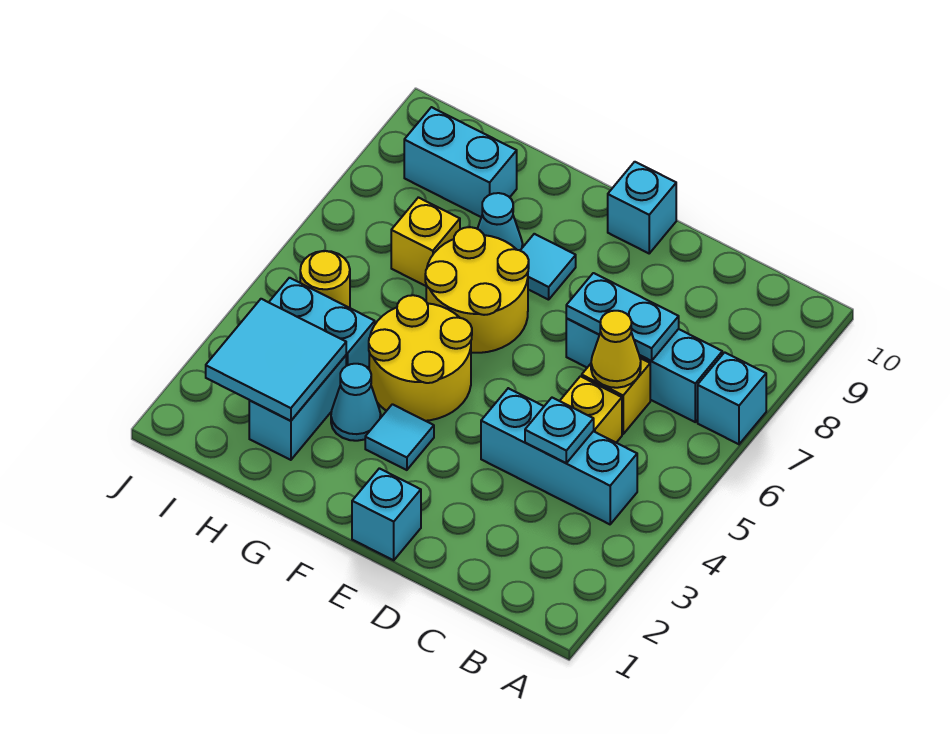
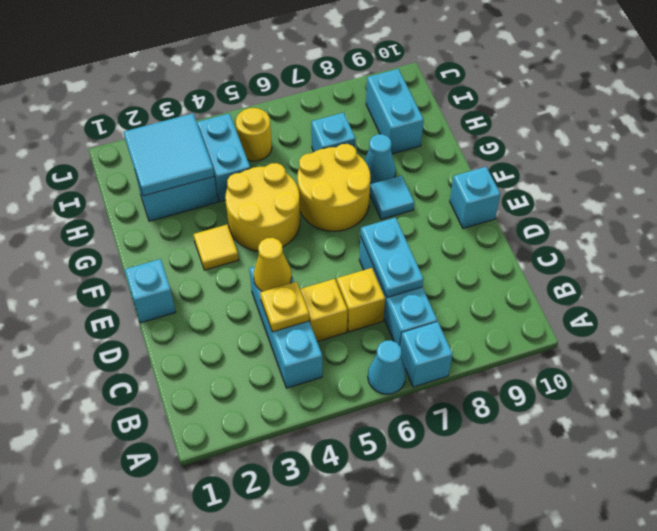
cyan plate C4 level 2 -> yellow plate C4 level 2
yellow cone C6 level 2 -> yellow cone D4 level 2
cyan tile F3 level 1 -> yellow tile F3 level 1
cyan cone G3 level 1 -> cyan cone A6 level 1
yellow brick H7 level 1 -> cyan brick H7 level 1

